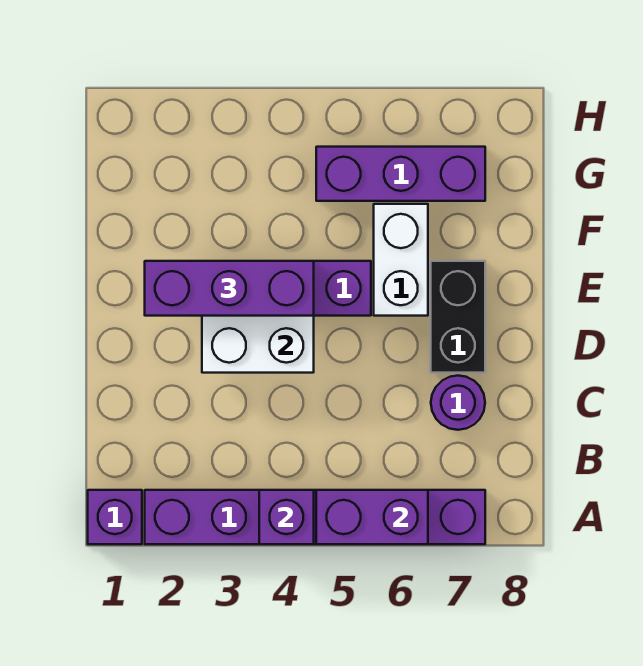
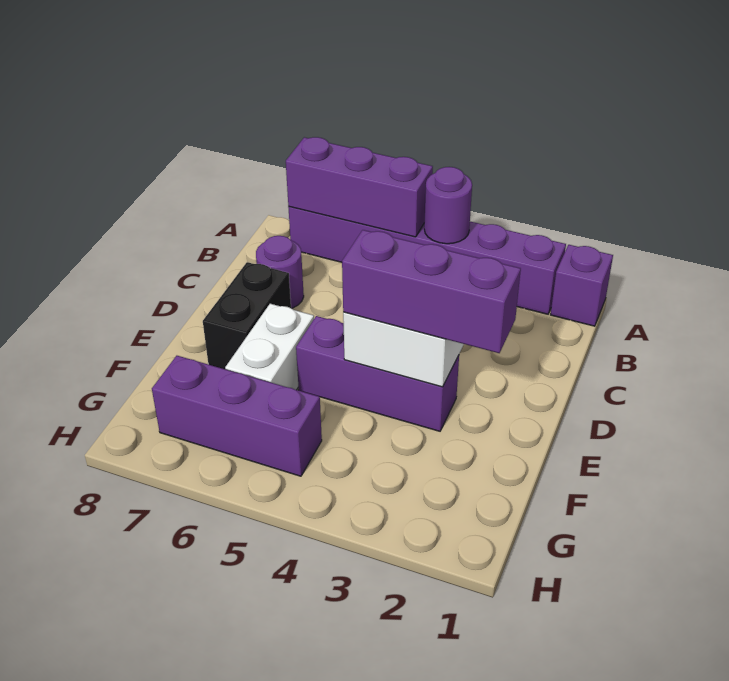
purple brick A4 level 2 -> purple round brick A4 level 2
purple brick A5:A6 level 2 -> purple brick A5:A7 level 2

